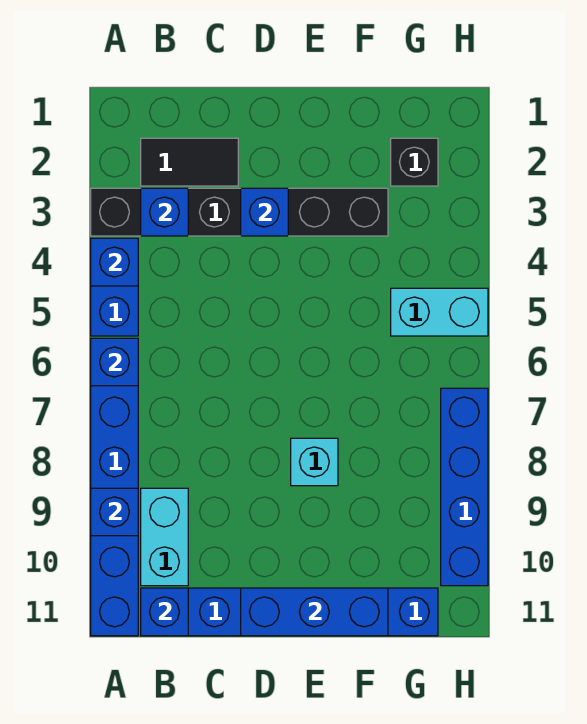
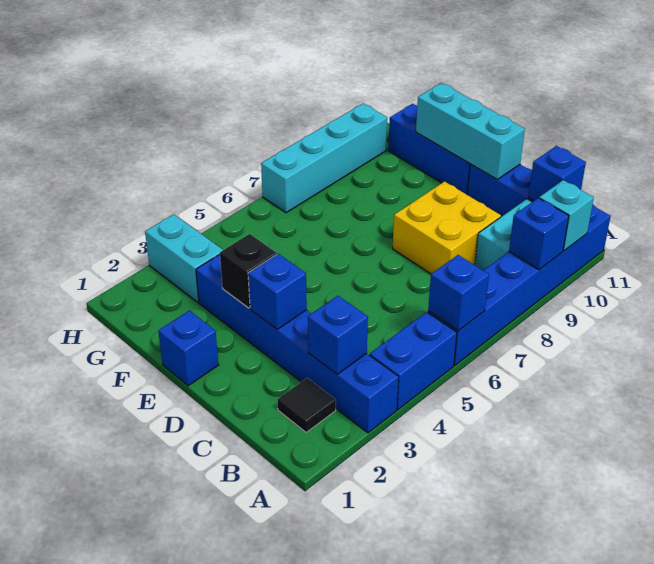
black brick A3:F3 level 1 -> blue brick A3:F3 level 1
blue brick A4 level 2 -> blue brick E1 level 1
black tile B2:C2 level 1 -> black tile B2 level 1
none -> yellow brick C8:D9 level 1
blue brick D11:F11 level 2 -> cyan brick D11:F11 level 2
cyan brick E8 level 1 -> cyan brick A10 level 2
black brick G2 level 1 -> black brick E3 level 2
cyan brick G5:H5 level 1 -> cyan brick G3:H3 level 1
blue brick H7:H10 level 1 -> cyan brick H7:H10 level 1

